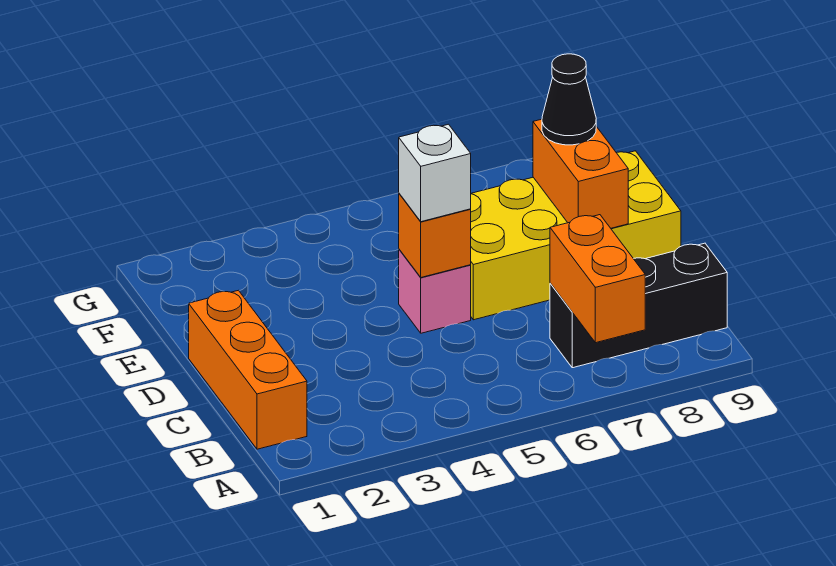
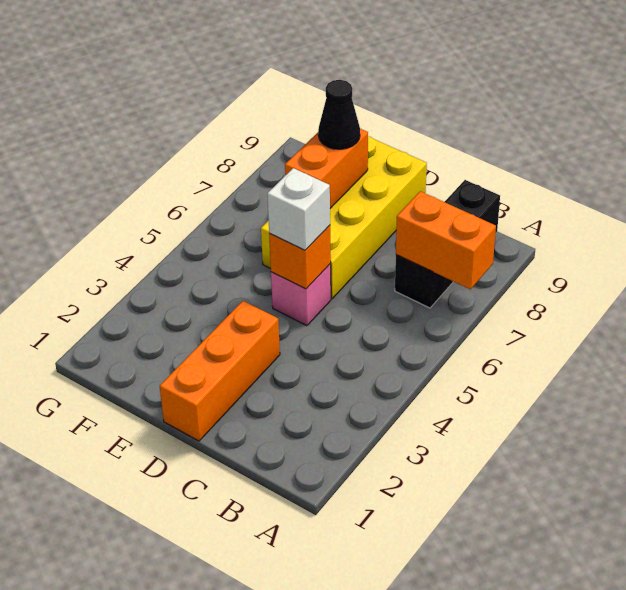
orange brick B1:D1 level 1 -> orange brick D1:D3 level 1
orange brick D8:E8 level 2 -> orange brick E7:E8 level 2

